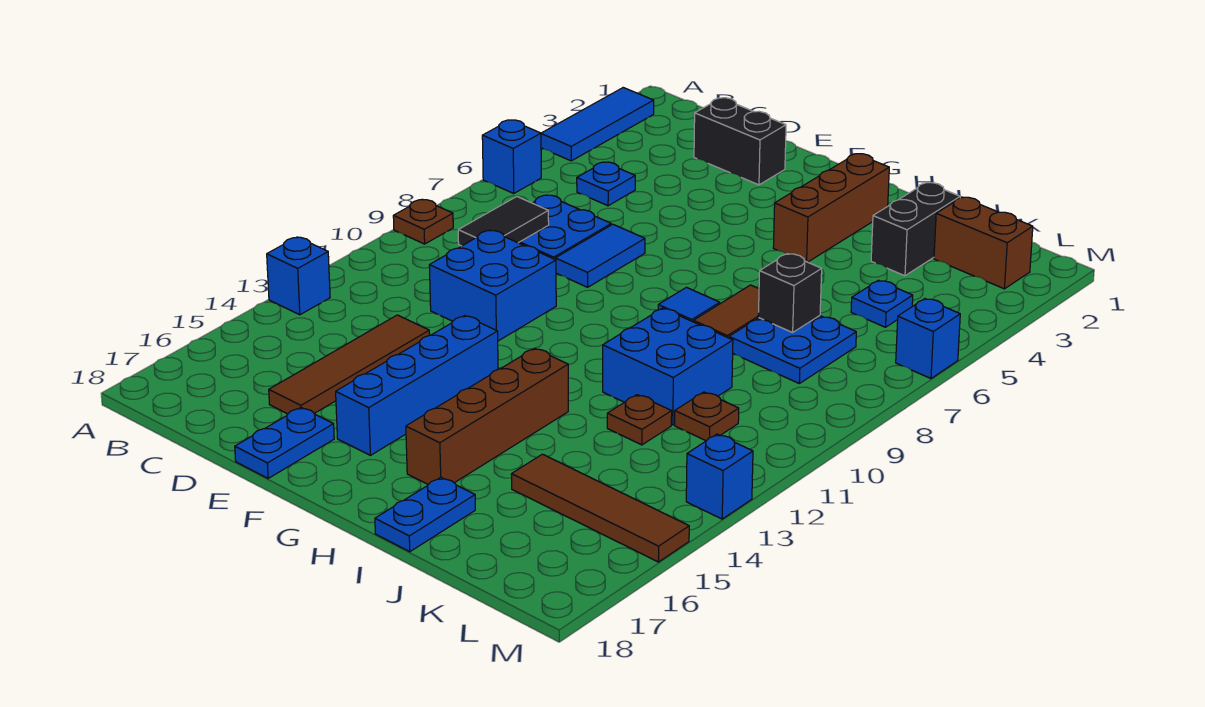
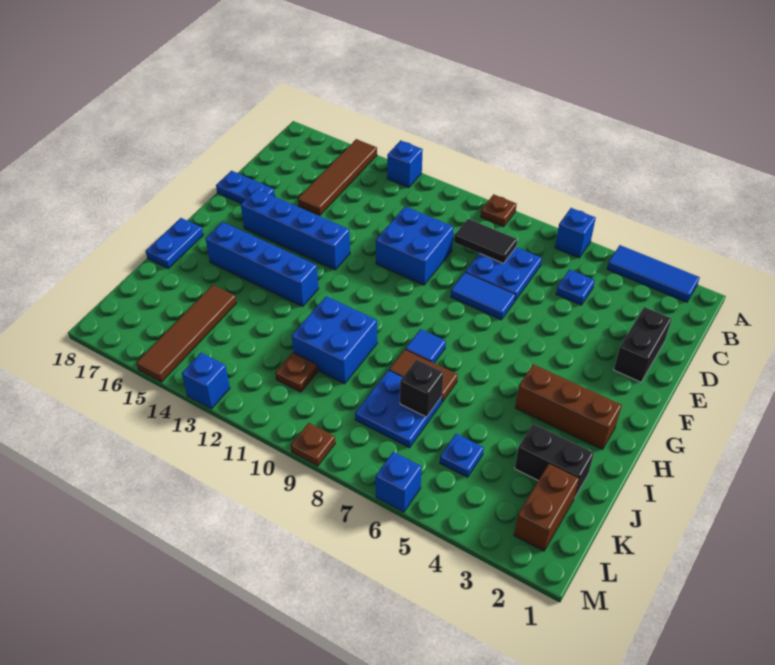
brown tile D13:D16 level 1 -> brown tile A15:D15 level 1
brown brick H13:H16 level 1 -> blue brick H13:H16 level 1
blue plate I17:I18 level 1 -> blue plate H18:I18 level 1
brown plate J12 level 1 -> brown plate M9 level 1

